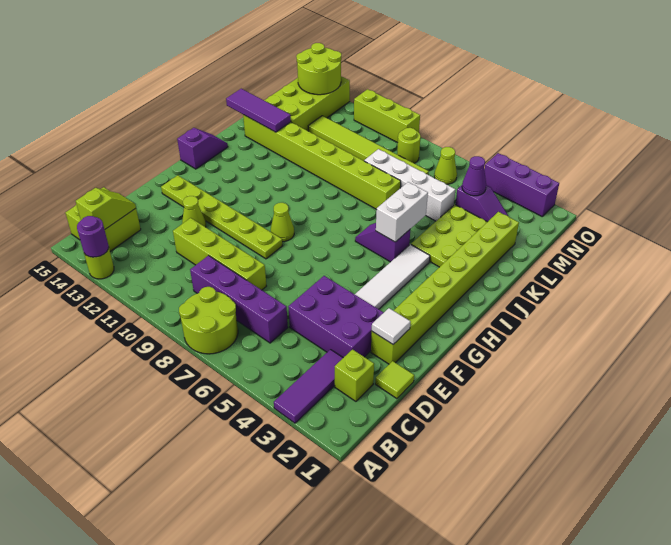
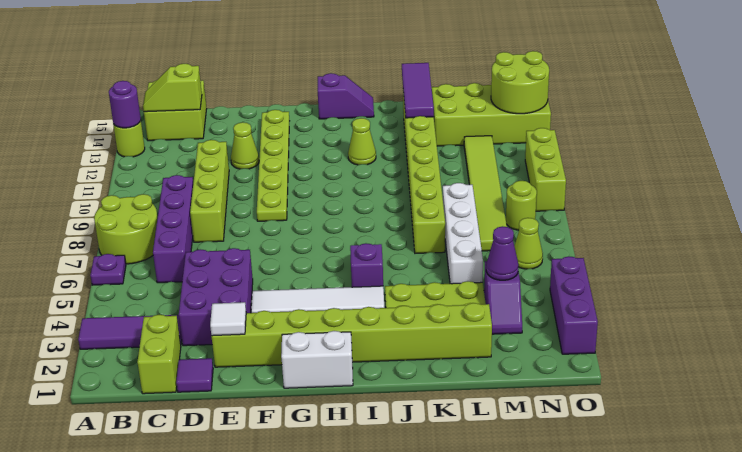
none -> purple plate A6 level 1
lime slope B14:C14 level 2 top B -> lime slope B14:C14 level 2 top C
lime brick C2 level 1 -> lime brick C1:C2 level 1
lime tile D1 level 1 -> purple tile D1 level 1
lime cone G9 level 1 -> lime cone I12 level 1
white brick I5:J5 level 2 -> white brick G1:H1 level 1

